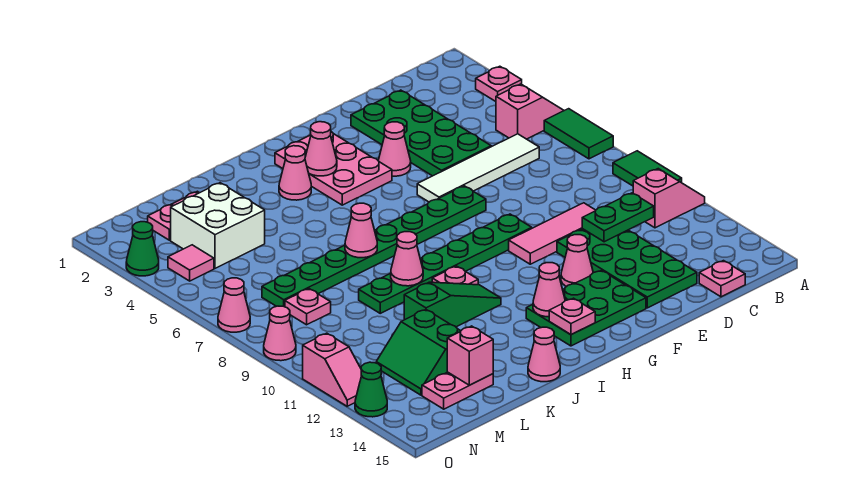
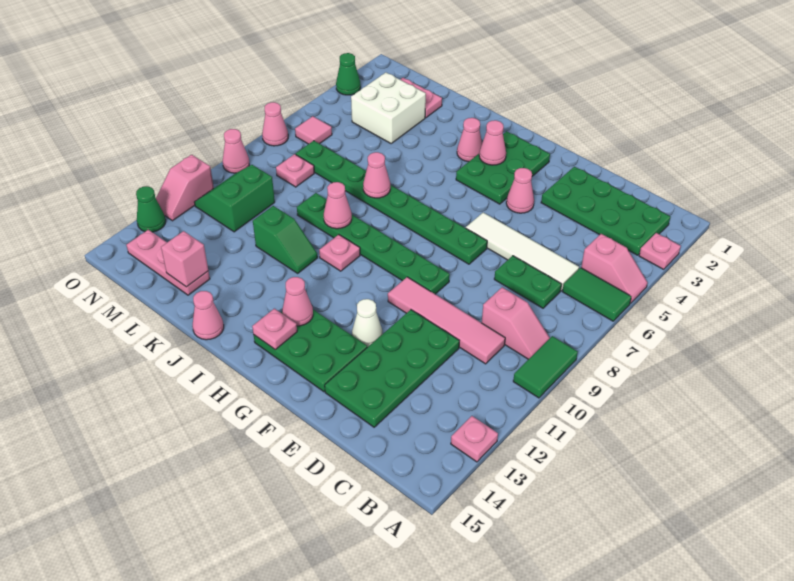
green tile A6:A7 level 1 -> green tile A6:B6 level 1
pink slope A11:B11 level 1 top B -> pink slope B9:C9 level 1 top C
green plate C11:D11 level 2 -> green plate C7:D7 level 1
pink plate C15 level 1 -> pink plate A13 level 1
green plate D2:E5 level 1 -> green plate B2:E3 level 1
pink tile D10:F10 level 1 -> pink tile C10:F10 level 1
pink cone F12 level 1 -> white cone F12 level 1
pink plate G2:H4 level 1 -> green plate G2:H4 level 1
green slope I11:K11 level 1 top K -> green slope J11:K11 level 1 top K
green slope L12:M13 level 1 top L -> green slope M10:N11 level 1 top M
pink plate L14:M14 level 1 -> pink plate L14:N14 level 1
pink tile N4 level 1 -> pink tile N6 level 1

